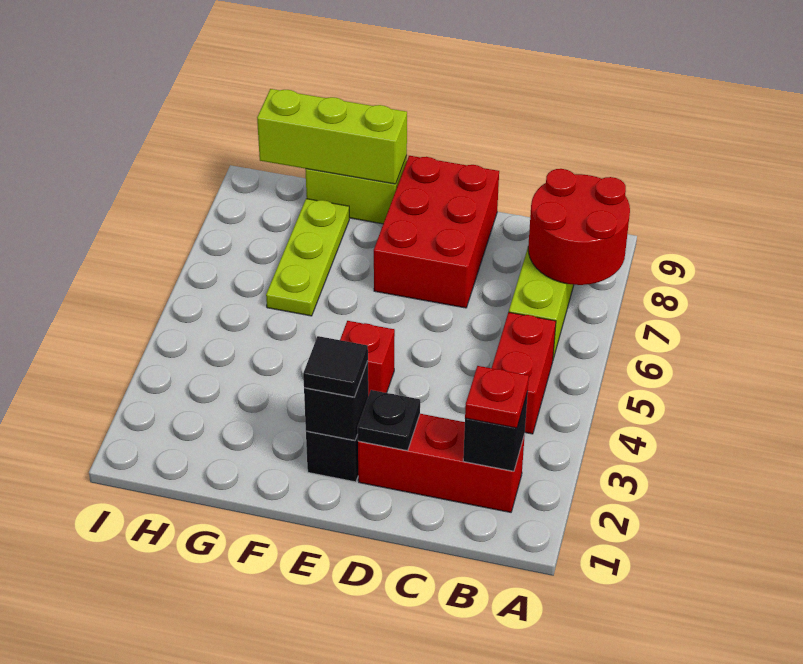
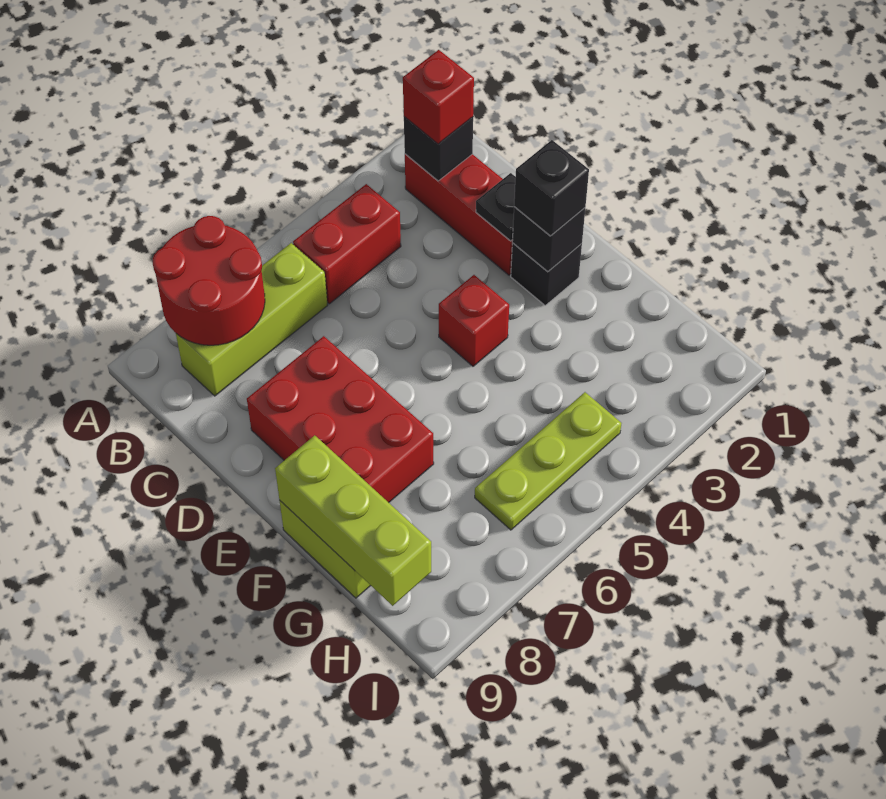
red plate B2 level 3 -> red brick B2 level 3
red brick D7:E9 level 1 -> red brick D7:F8 level 1
black tile E2 level 3 -> black brick E2 level 3
lime plate G6:G8 level 1 -> lime plate H4:H6 level 1

